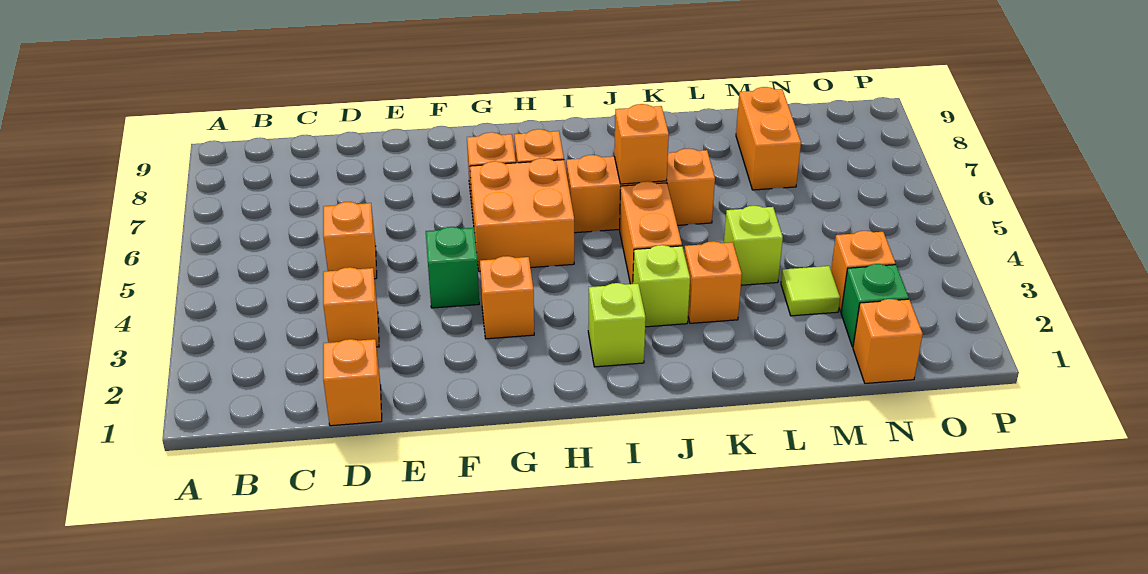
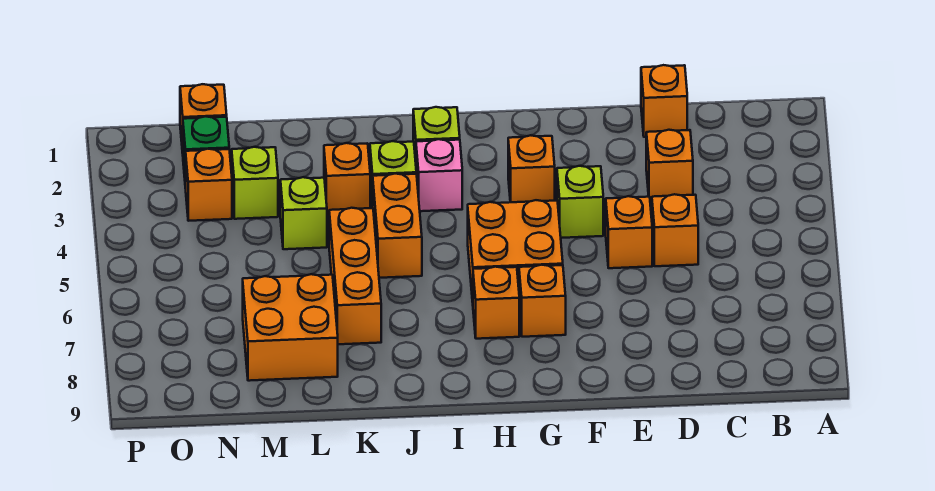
green brick F4 level 1 -> lime brick F4 level 1
none -> pink brick I3 level 1
orange brick I6:K6 level 1 -> orange brick K5:K7 level 1
orange brick J6 level 2 -> orange brick E5 level 1
lime tile M3 level 1 -> lime brick M3 level 1
orange brick M7:M8 level 1 -> orange brick L7:M8 level 1

